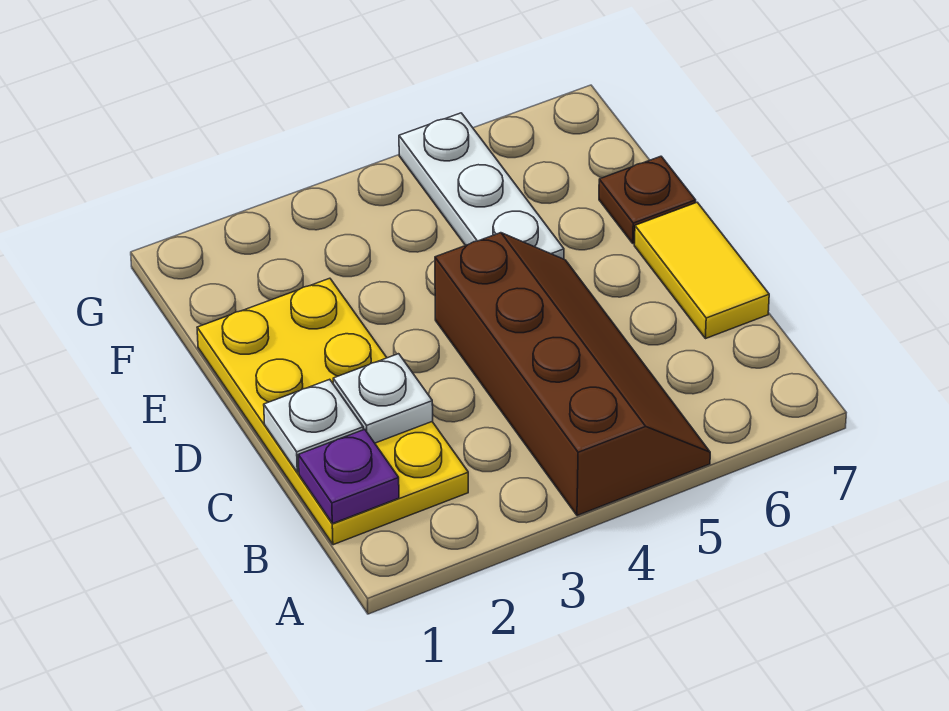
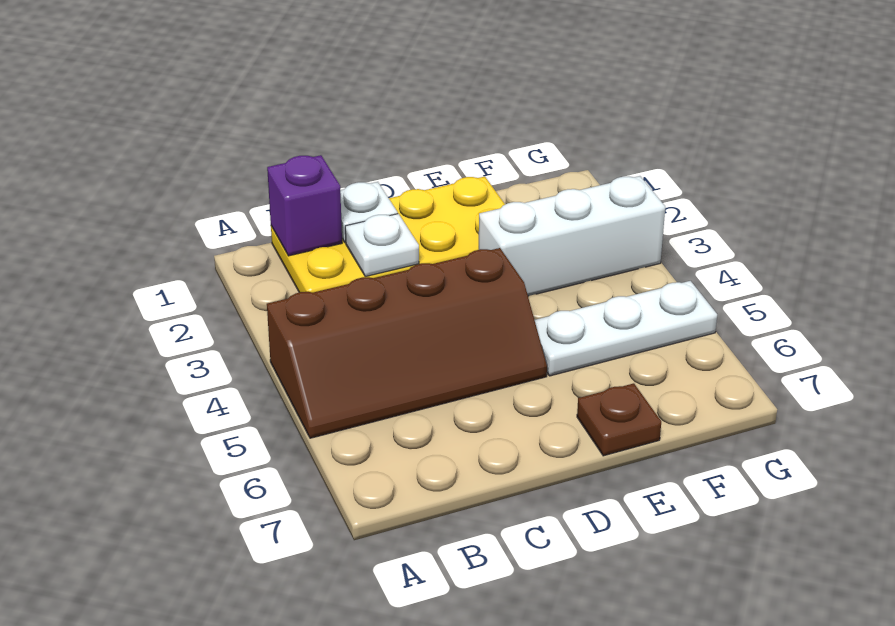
purple plate B1 level 2 -> purple brick B1 level 2
yellow tile C7:D7 level 1 -> none
none -> white brick E3:G3 level 1

